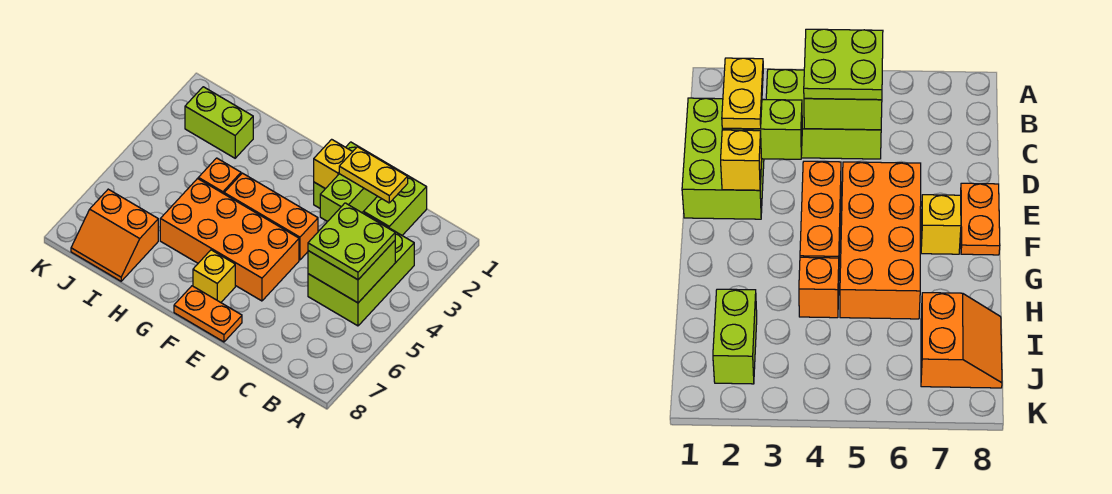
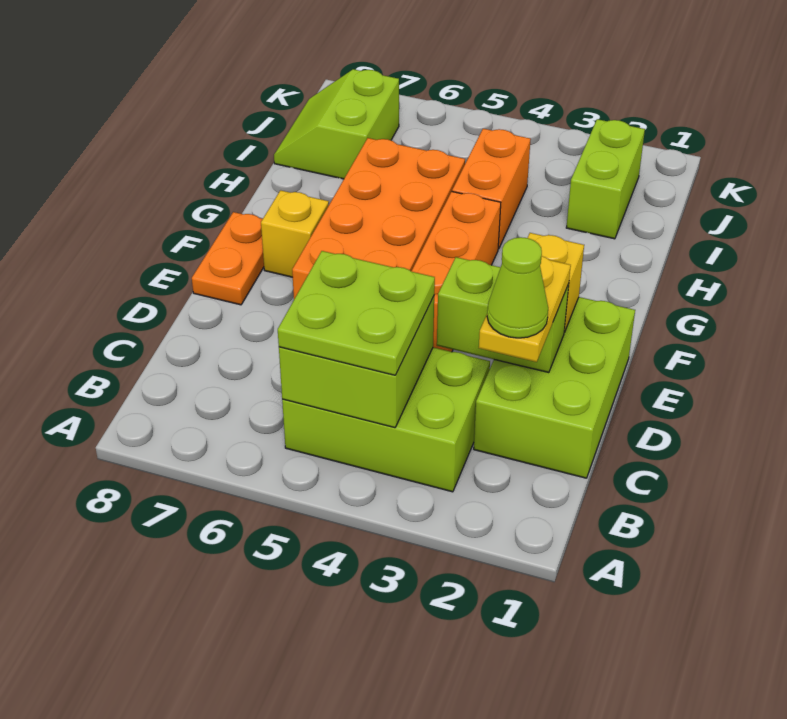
none -> lime cone C2 level 4
orange brick H4 level 1 -> orange brick H4:I4 level 1
orange slope I7:J8 level 1 top 7 -> lime slope I7:J8 level 1 top 7

